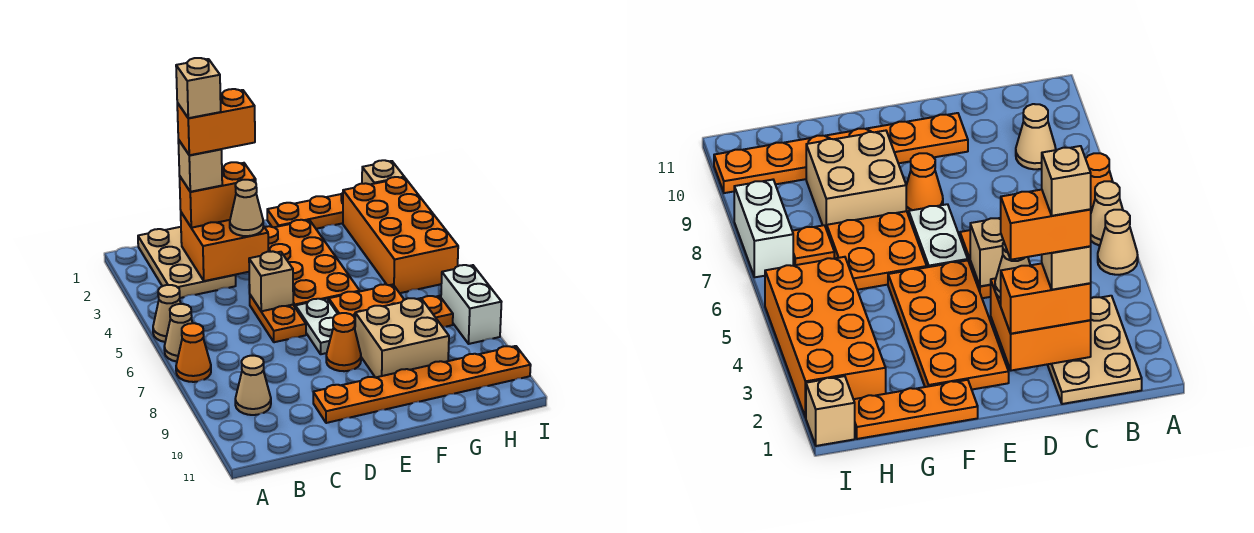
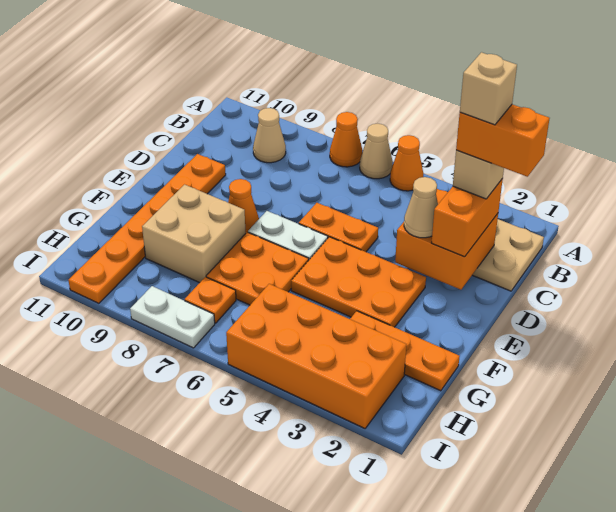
tan cone A5 level 1 -> orange cone A5 level 1
orange brick C2:D2 level 5 -> orange brick C1:C2 level 5
tan brick D5 level 2 -> none
orange plate E2:F5 level 1 -> orange plate E3:F5 level 1
orange plate F1:H1 level 1 -> orange plate G1:G3 level 1
tan brick I1 level 1 -> none
white brick I7:I8 level 1 -> white plate I7:I8 level 1

